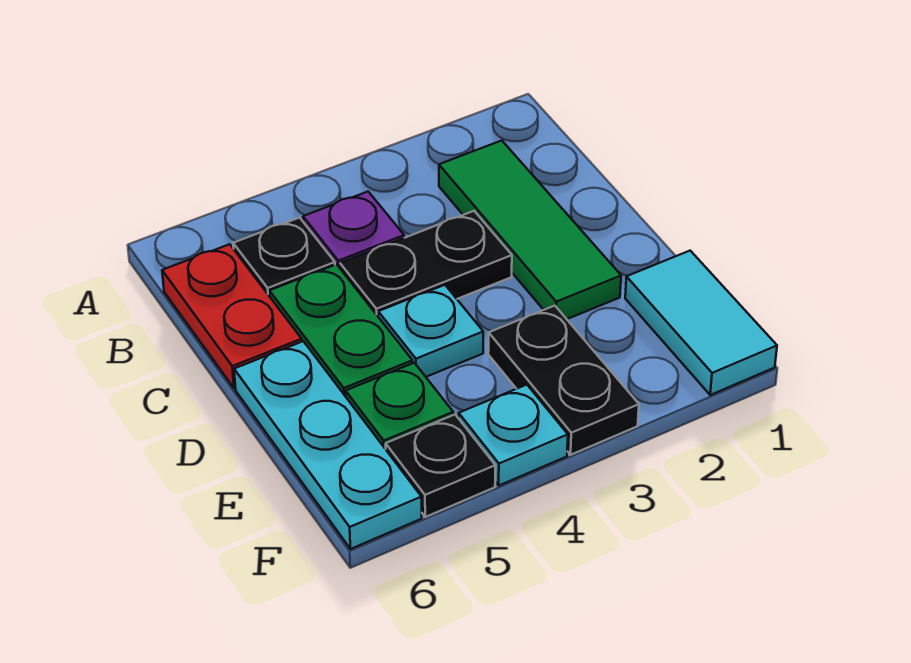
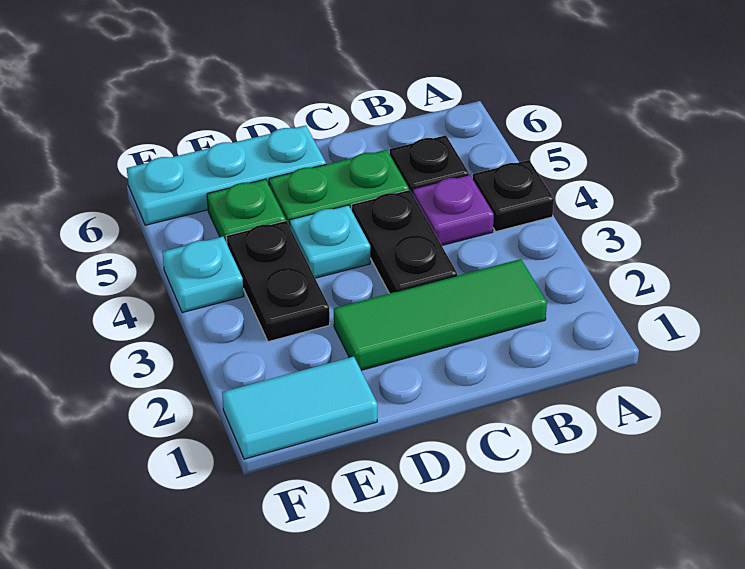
red plate B6:C6 level 1 -> none
black plate E3:F3 level 1 -> black plate E3:E4 level 1
black plate F5 level 1 -> black plate A4 level 1

